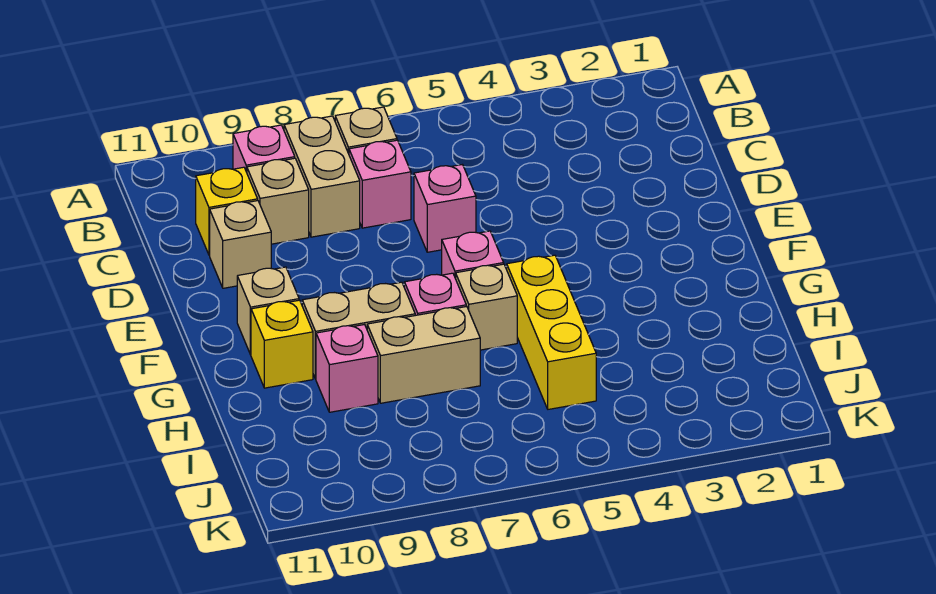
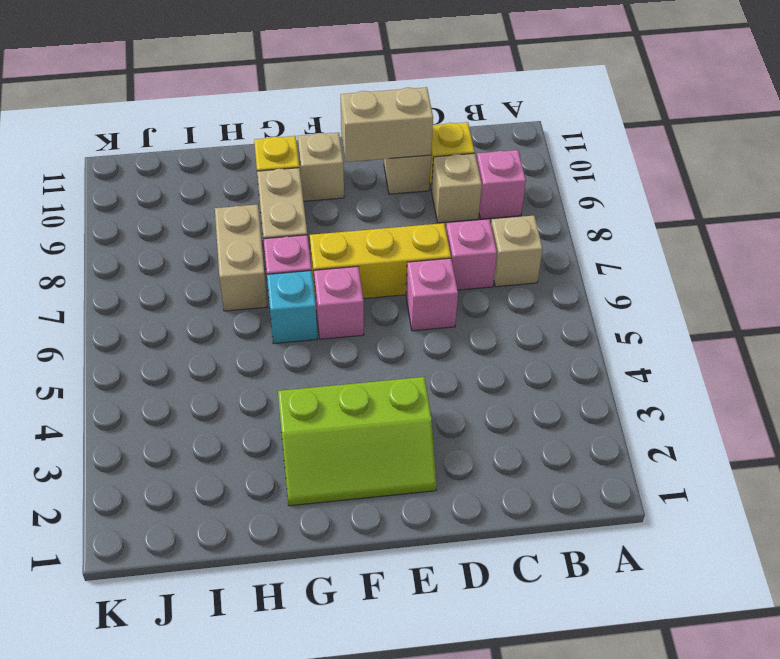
tan brick B8:C8 level 1 -> tan brick D10:E10 level 2
none -> lime slope E2:G3 level 1 top 3
yellow brick G5:I5 level 1 -> yellow brick D7:F7 level 1
tan brick G6 level 1 -> cyan brick G6 level 1
pink brick H9 level 1 -> none

